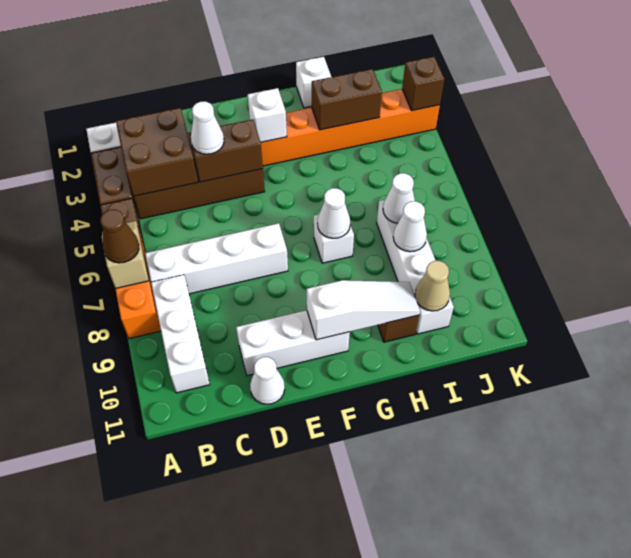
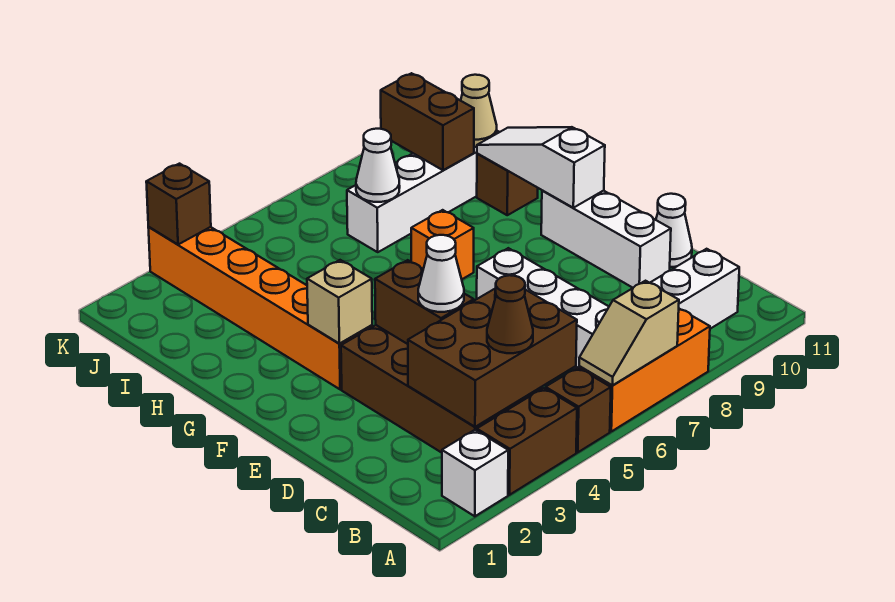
brown cone A7 level 3 -> brown cone B4 level 3
brown brick B3:C4 level 2 -> brown brick B3:C5 level 2
white brick F3 level 2 -> tan brick F3 level 2
white brick G7 level 1 -> orange brick G7 level 1
white cone G7 level 2 -> none
white brick H1 level 1 -> none
brown brick H3:I3 level 2 -> brown brick I9:J9 level 2
white cone I8 level 2 -> none

